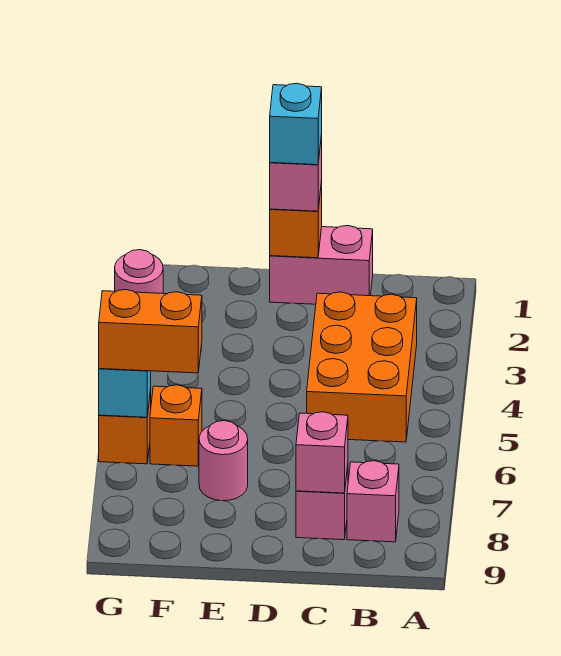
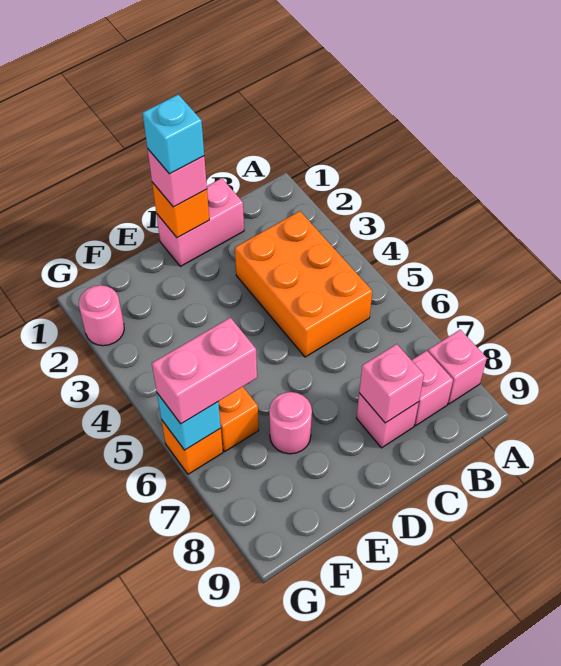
none -> pink brick A8 level 1
orange brick F6:G6 level 3 -> pink brick F6:G6 level 3

